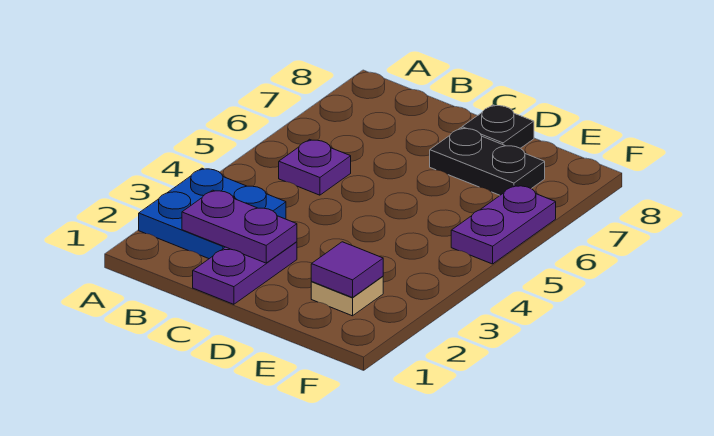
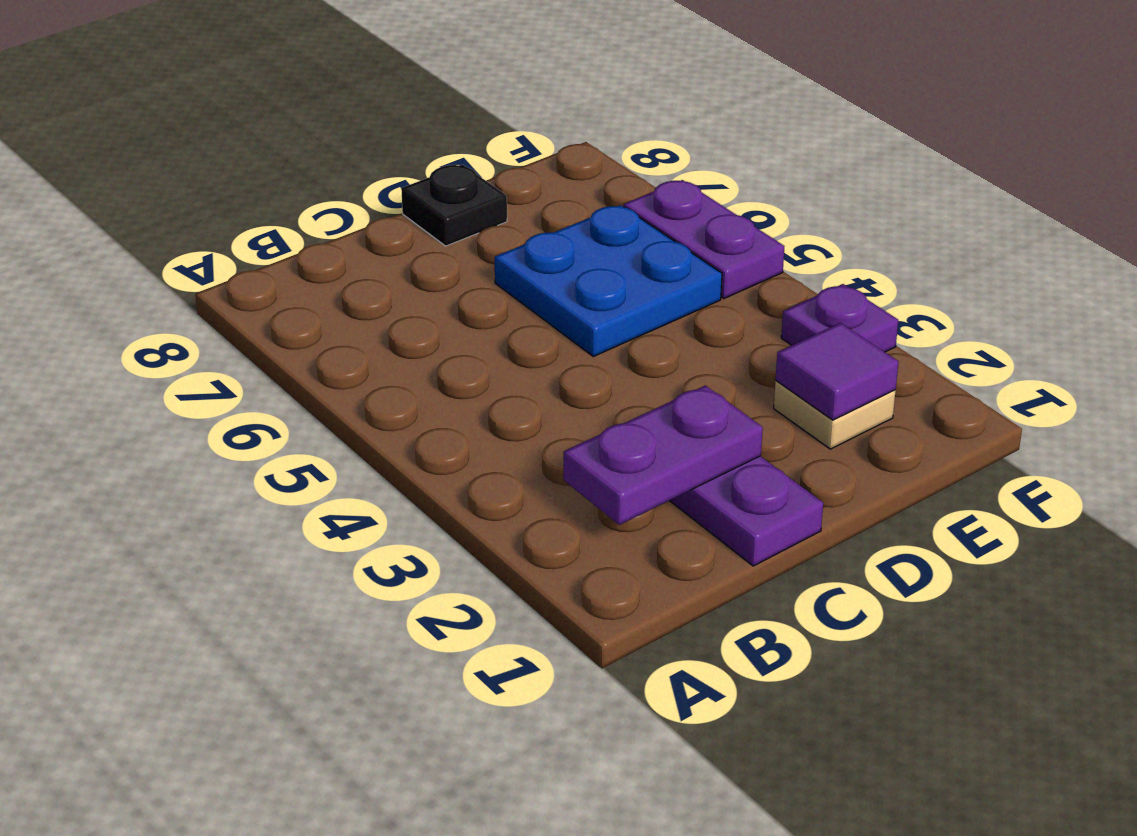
blue plate A2:B3 level 1 -> blue plate D5:E6 level 1
purple plate B5 level 1 -> purple plate F3 level 1
black plate D7:E7 level 1 -> none

